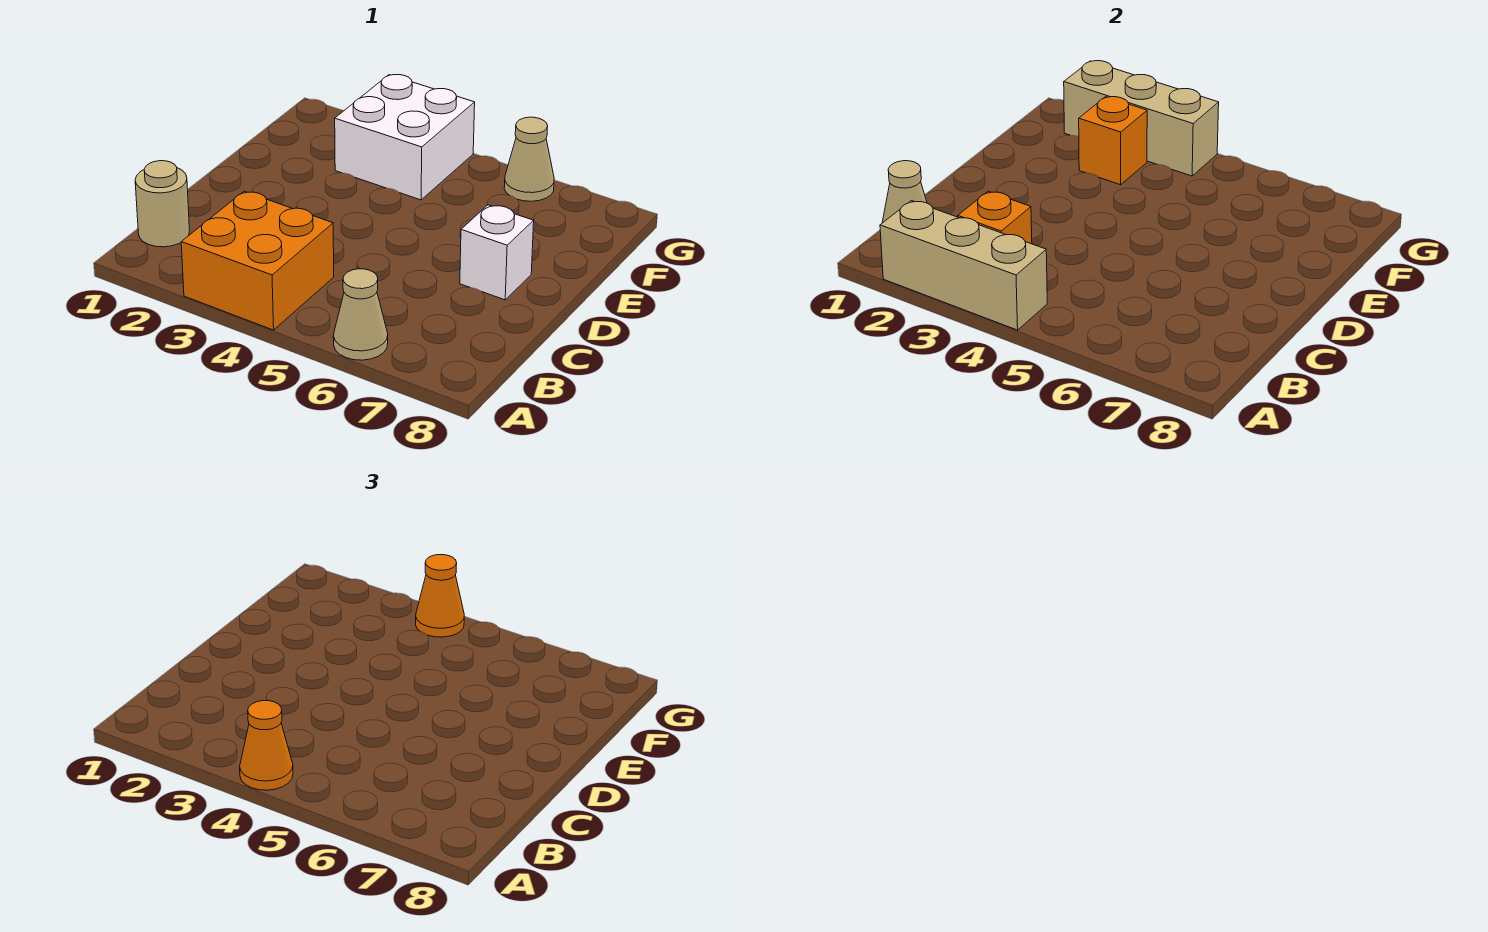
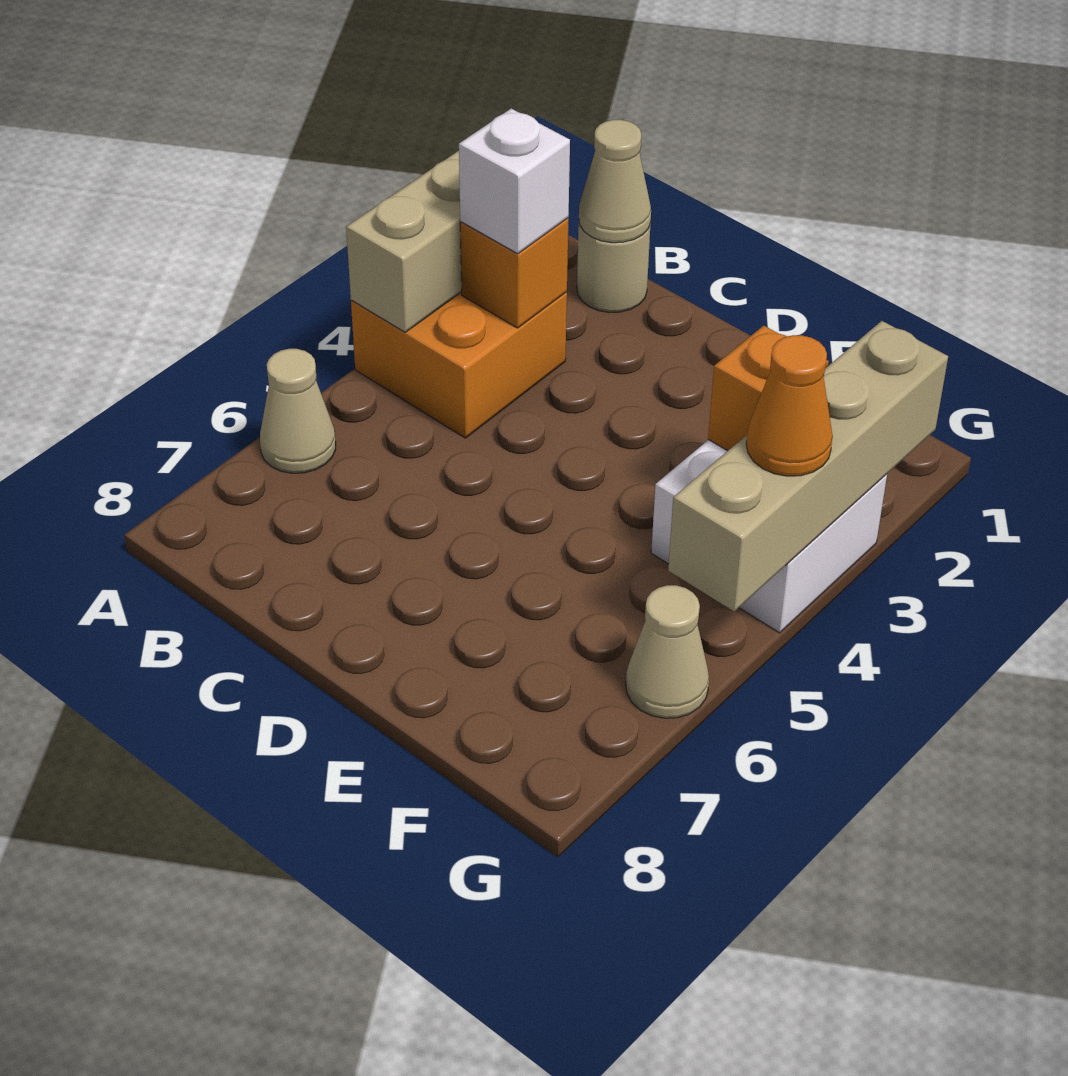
orange cone A4 level 3 -> none
white brick D7 level 1 -> white brick B3 level 3
tan brick G2:G4 level 2 -> tan brick G2:G5 level 2

